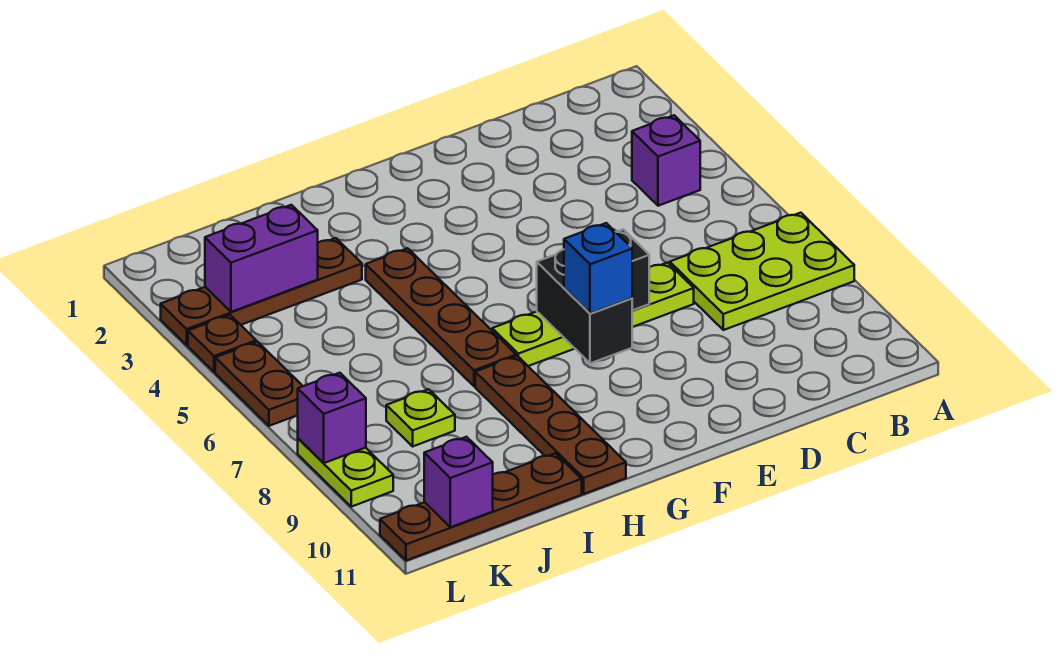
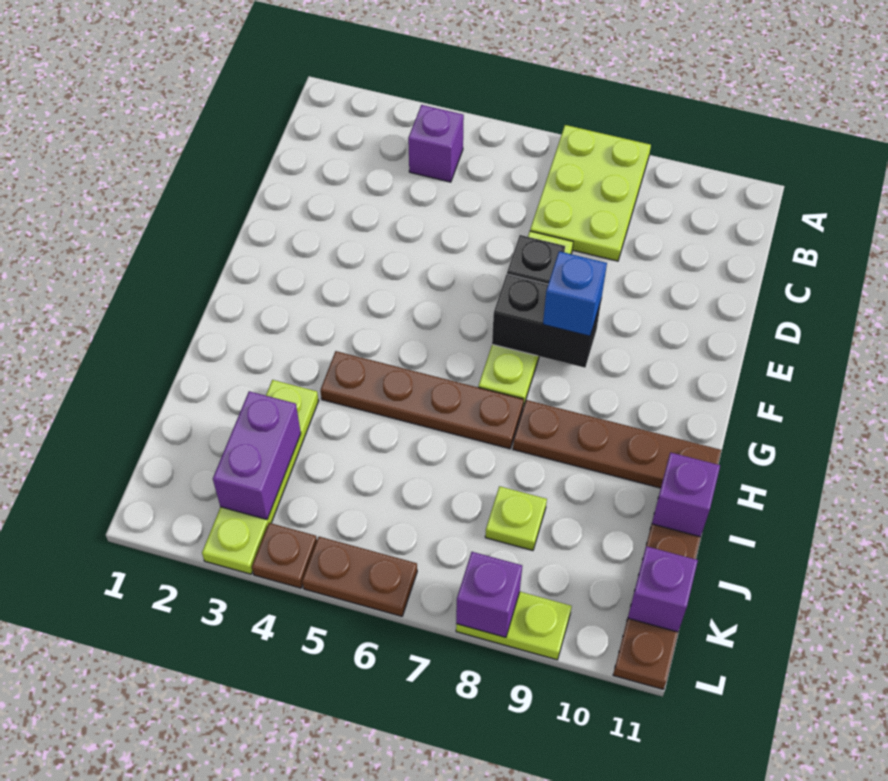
brown plate I3:L3 level 1 -> lime plate I3:L3 level 1
none -> purple brick I11 level 2

